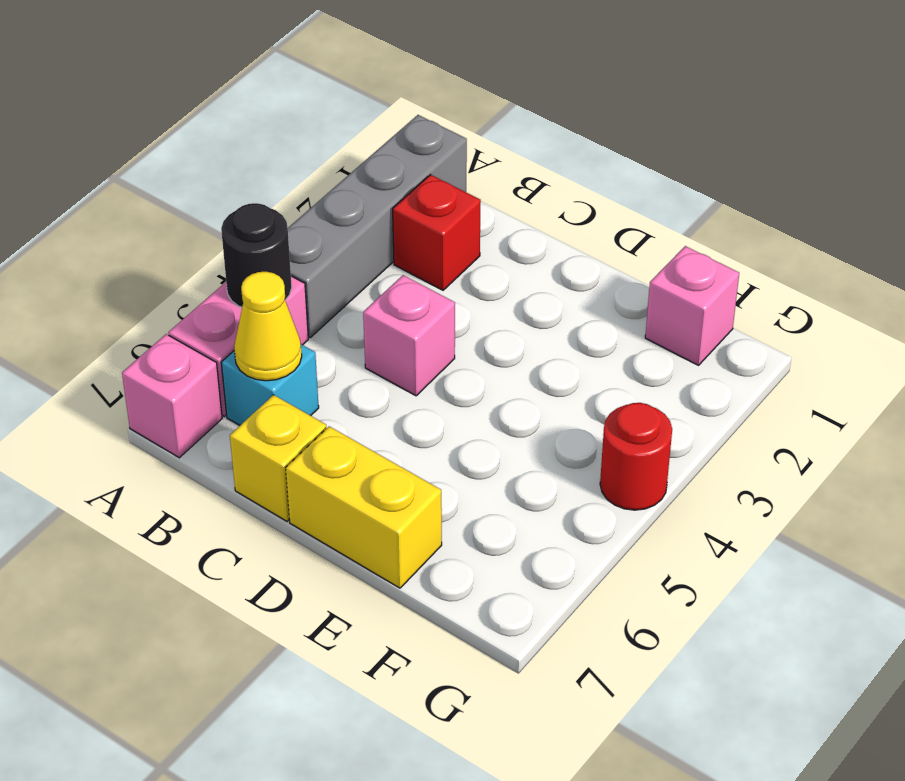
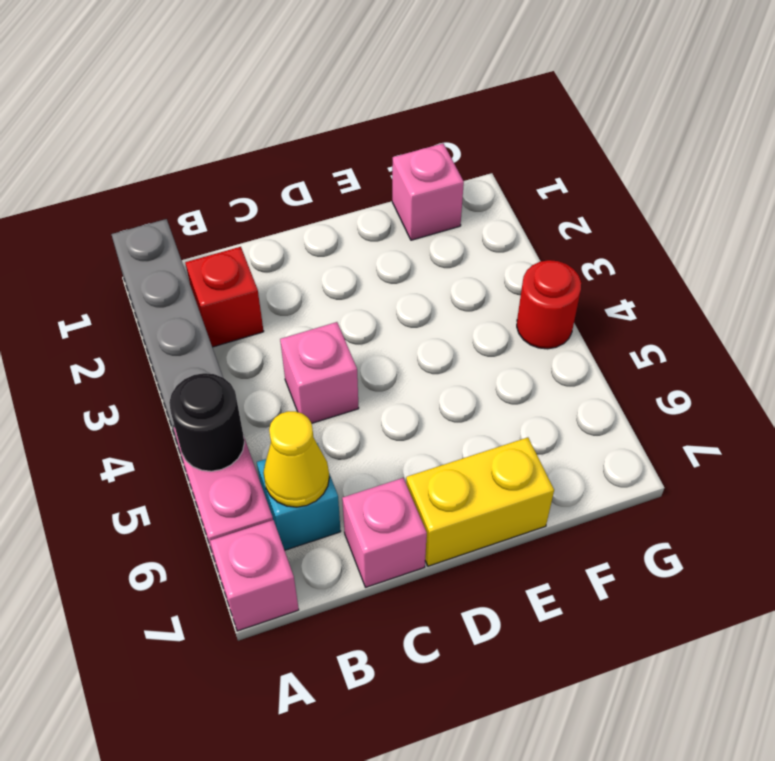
yellow brick C7 level 1 -> pink brick C7 level 1

